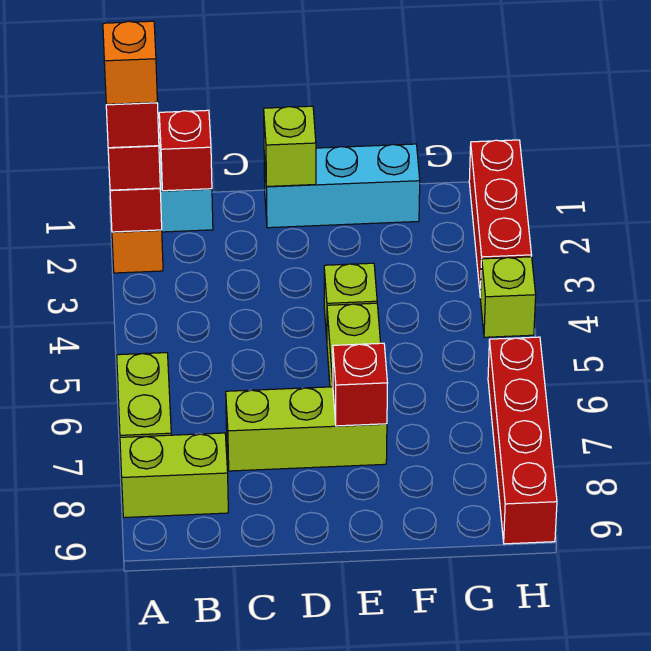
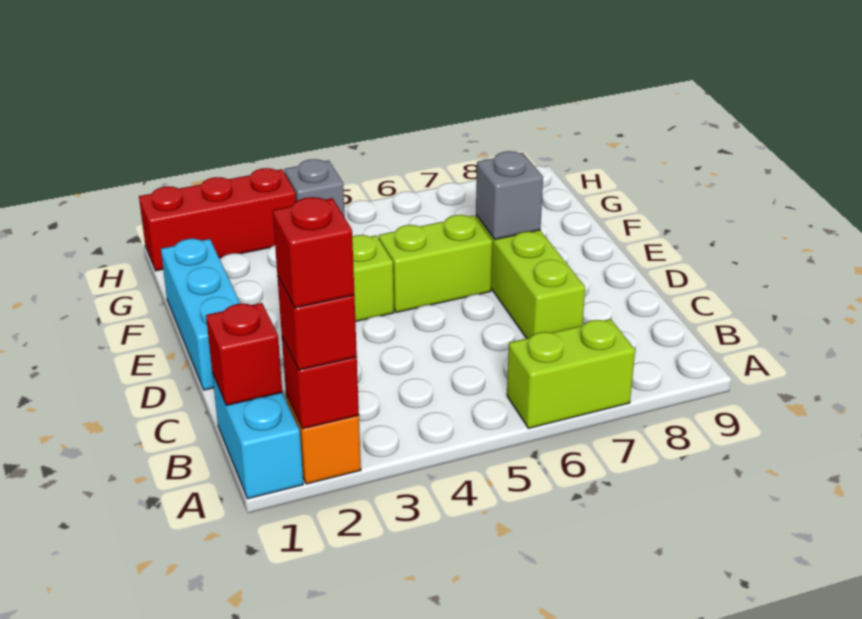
orange brick A2 level 5 -> none
lime brick A8:B8 level 1 -> none
lime brick D1 level 2 -> none
red brick E7 level 2 -> grey brick E7 level 2
lime brick H4 level 1 -> grey brick H4 level 1
red brick H6:H9 level 1 -> none

